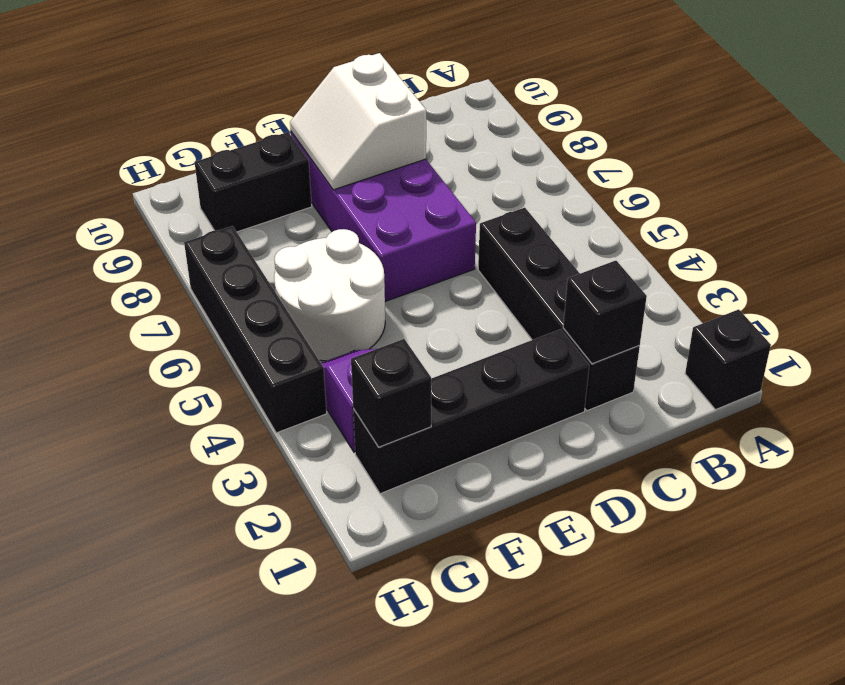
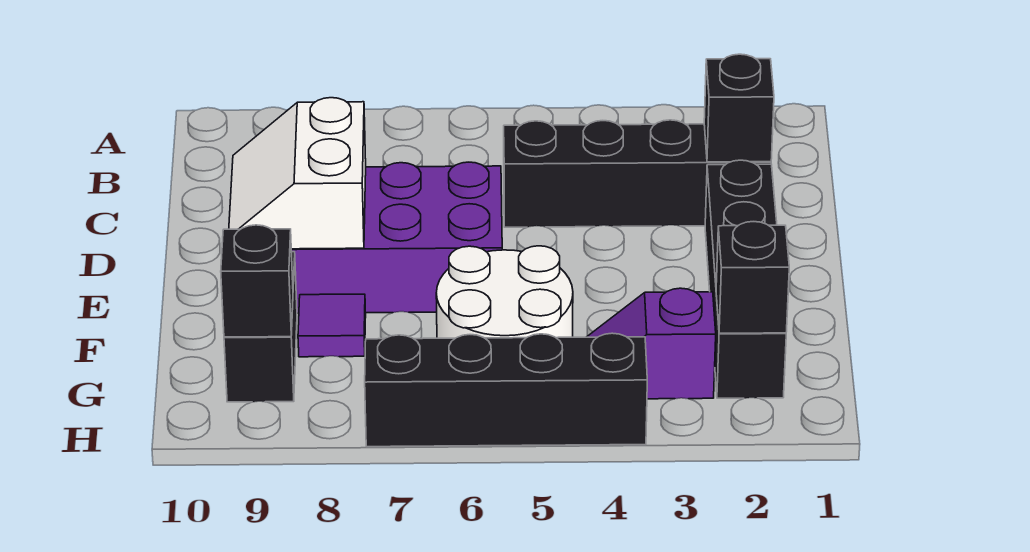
black brick A1 level 1 -> black brick G9 level 2
white slope D8:E9 level 2 top D -> white slope D8:E9 level 2 top 8
none -> purple tile F8 level 1

